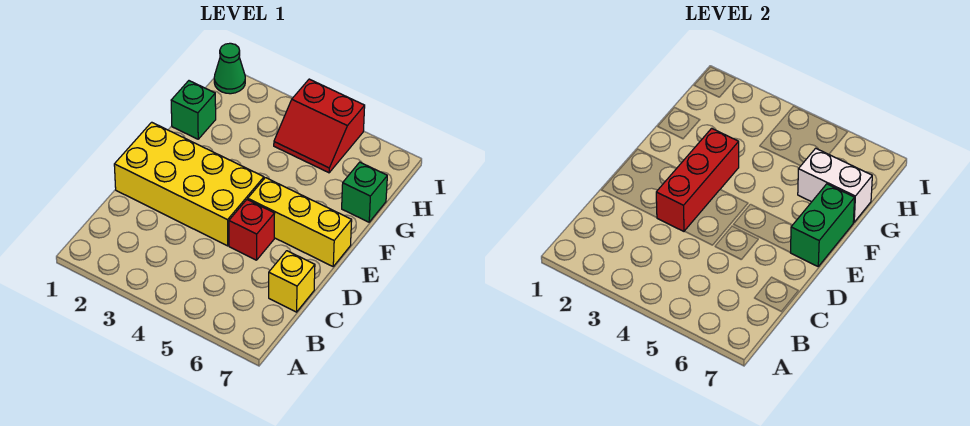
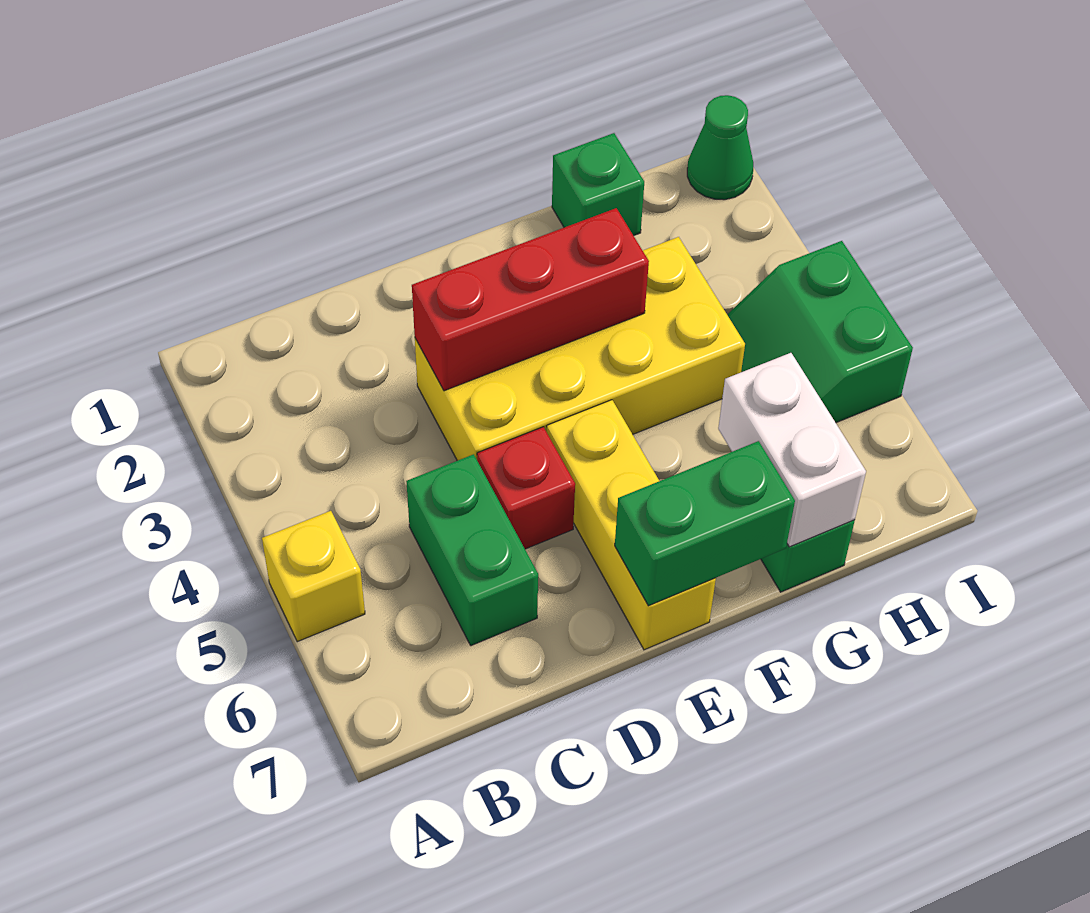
none -> green brick C5:C6 level 1
yellow brick C7 level 1 -> yellow brick A5 level 1
yellow brick D1:E4 level 1 -> yellow brick D3:G4 level 1
red slope H4:I5 level 1 top I -> green slope H4:I5 level 1 top I

